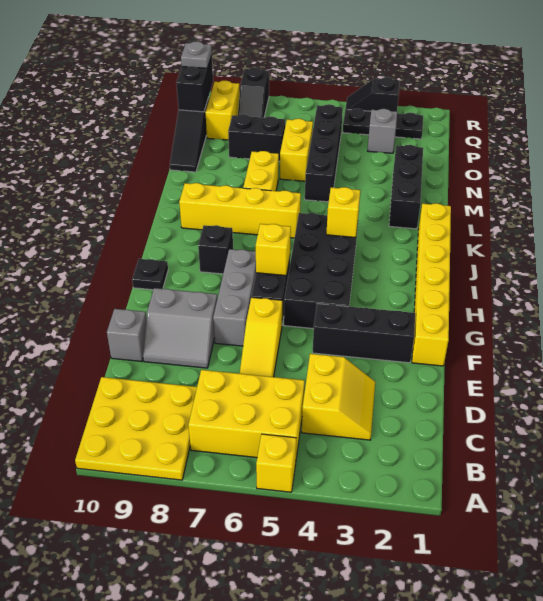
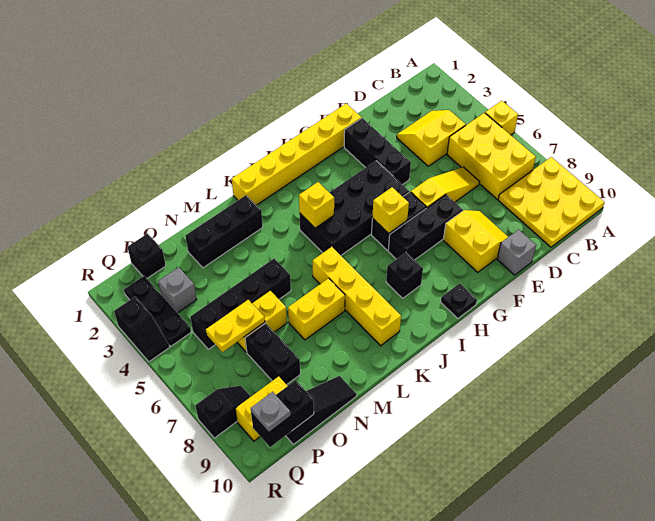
grey slope E8:F9 level 1 top F -> yellow slope E8:F9 level 1 top F
grey brick F7:H7 level 1 -> black brick F7:H7 level 1
none -> yellow plate O6:P6 level 2
none -> black brick P1 level 1

